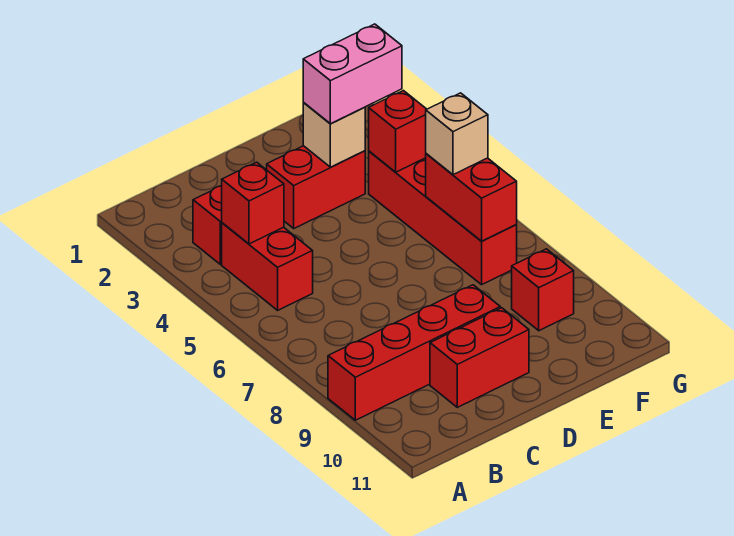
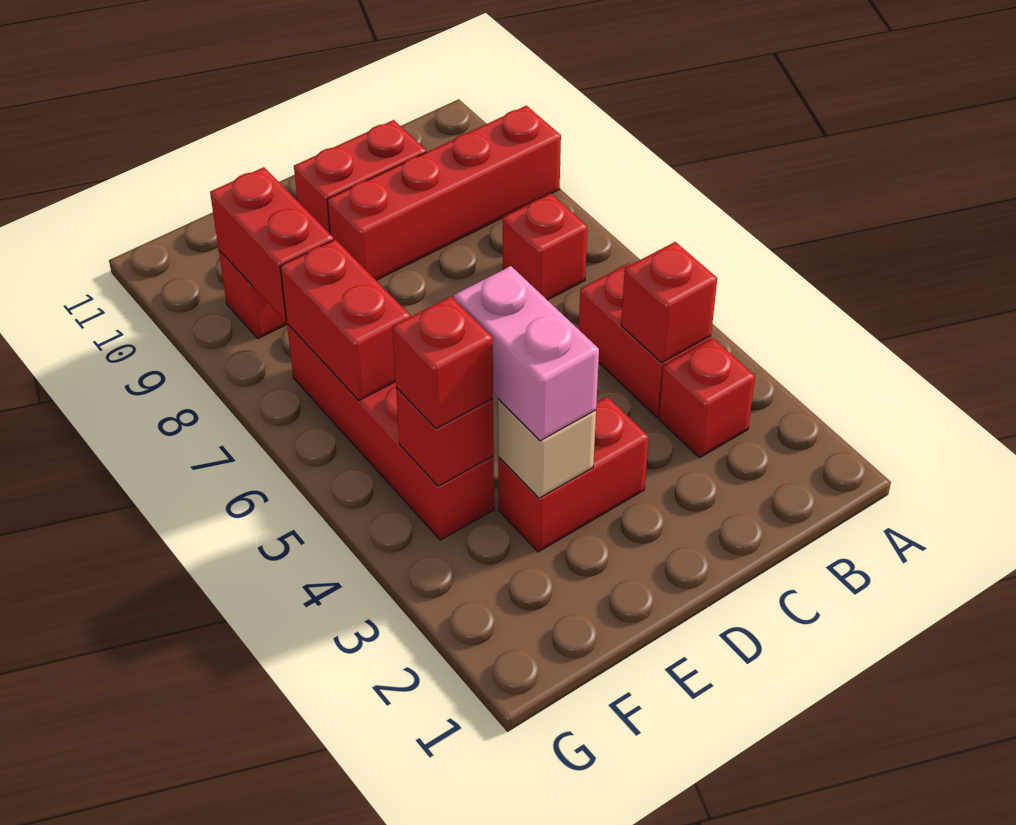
none -> red brick B7 level 1
pink brick E3:F3 level 3 -> pink brick E3:E4 level 3
none -> red brick F4 level 3
tan brick F6 level 3 -> none
none -> red brick F8:F9 level 2

